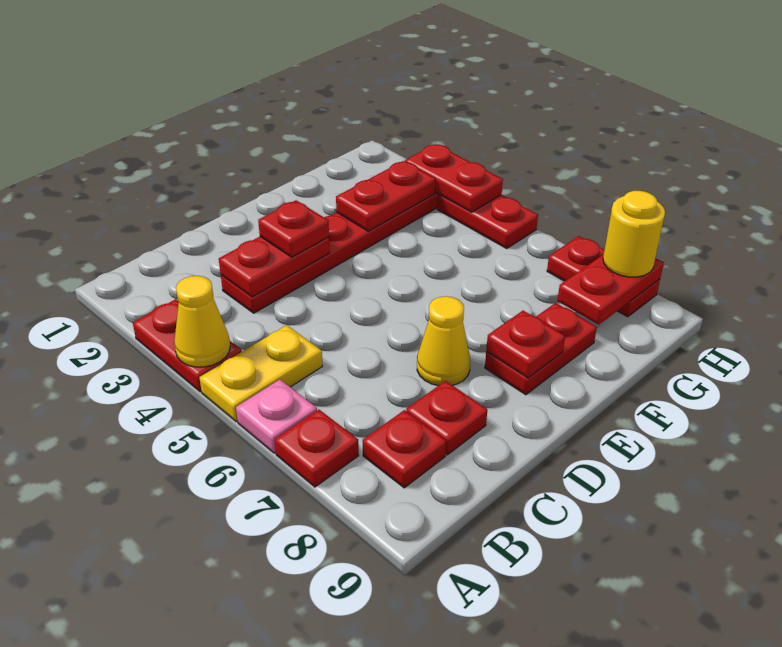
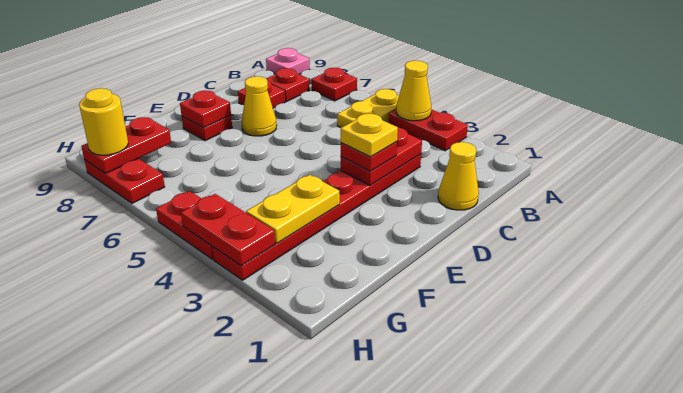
pink plate A6 level 1 -> pink plate A9 level 1
none -> yellow cone C1 level 1
none -> yellow plate D3 level 4
red plate E8:F8 level 1 -> red plate E8 level 1
red plate F3:G3 level 2 -> yellow plate F3:G3 level 2

